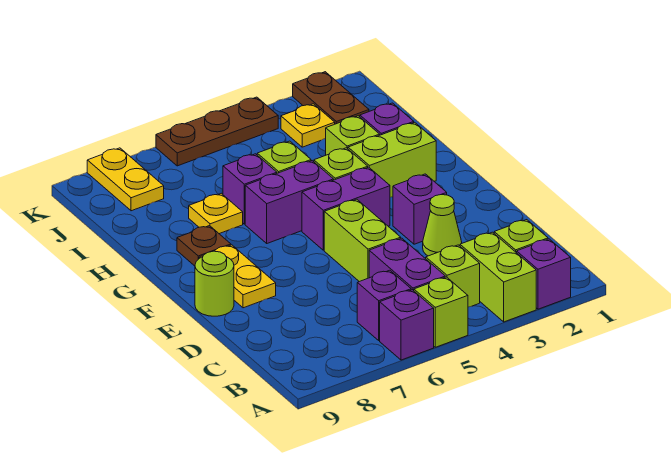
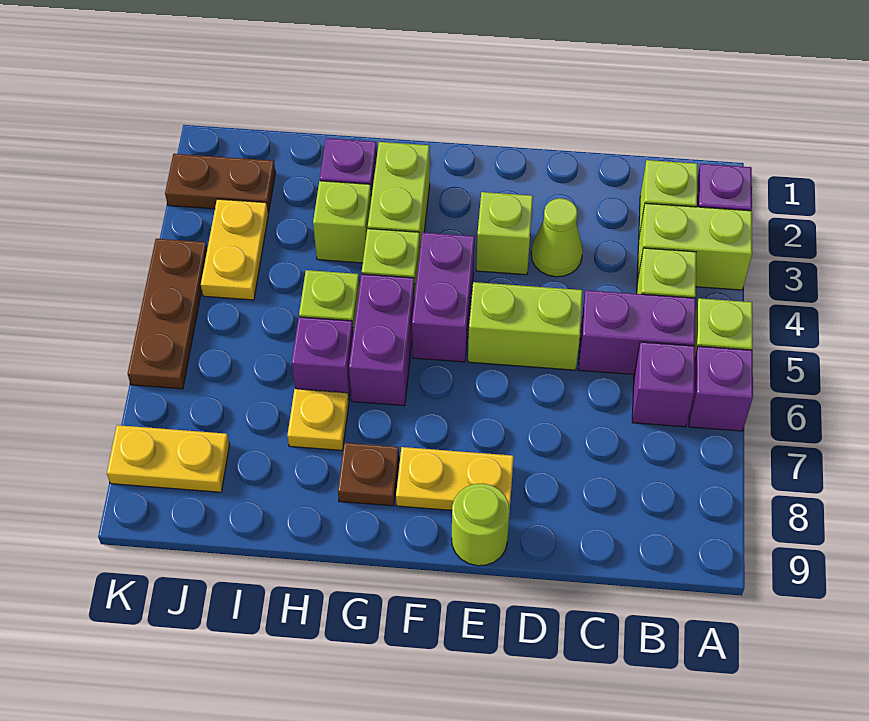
purple brick E3 level 1 -> lime brick E3 level 1
yellow plate J3 level 1 -> yellow plate J3:J4 level 1

